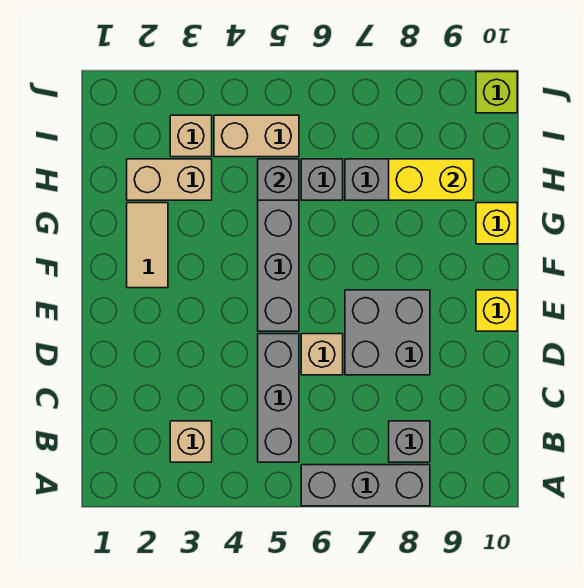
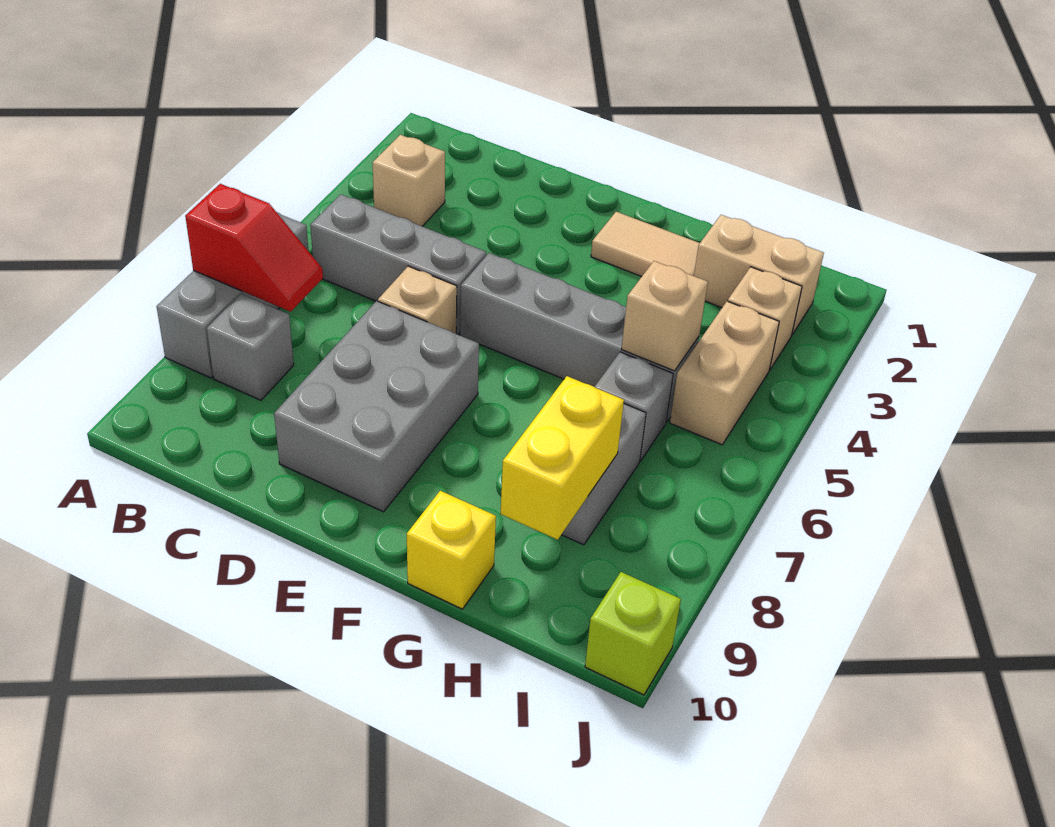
none -> red slope A7:B7 level 2 top A
grey brick D7:E8 level 1 -> grey brick D7:E9 level 1
yellow brick E10 level 1 -> none
tan brick H2:H3 level 1 -> tan brick H2:I2 level 1
grey brick H5 level 2 -> tan brick H5 level 2

